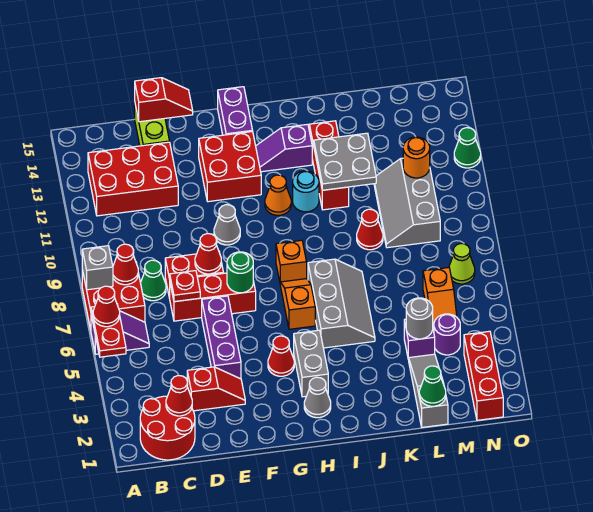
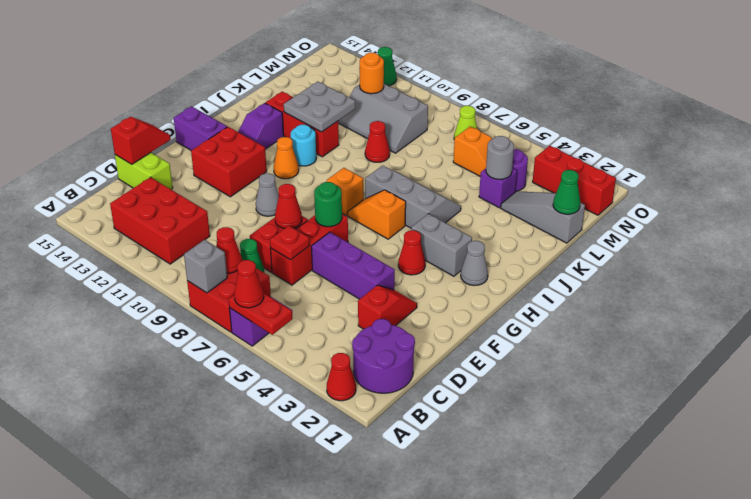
red round brick B1:C2 level 1 -> purple round brick B1:C2 level 1
red brick B12:D13 level 1 -> red brick B11:C13 level 1
red cone C2 level 2 -> red cone A2 level 1

